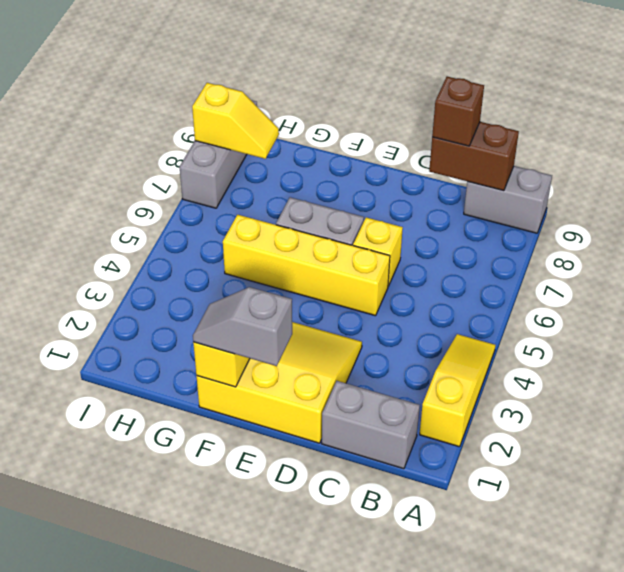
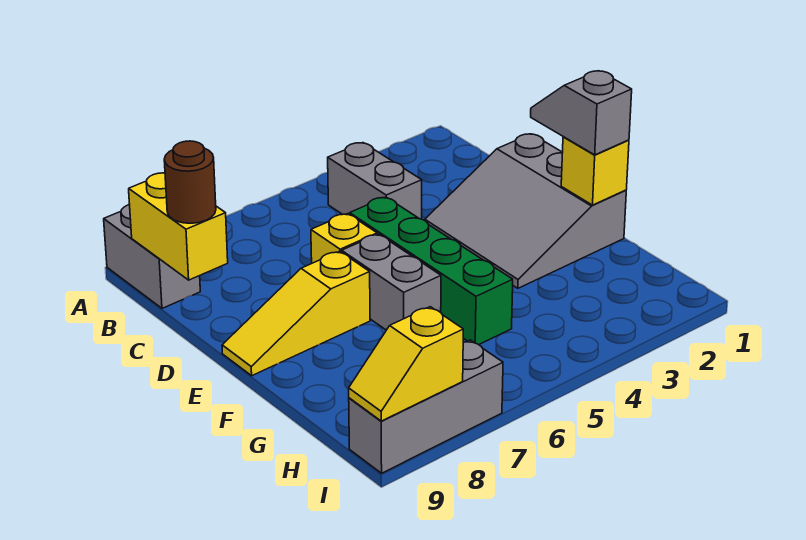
yellow slope A2:A4 level 1 top 2 -> yellow slope E7:E9 level 1 top 7
grey brick B1:C1 level 1 -> grey brick B4:C4 level 1
brown brick B9:C9 level 2 -> yellow brick B9:C9 level 2
brown brick C9 level 3 -> brown round brick C9 level 3
yellow slope D1:F3 level 1 top 1 -> grey slope D1:F3 level 1 top 1
yellow brick D5:G5 level 1 -> green brick D5:G5 level 1
grey slope E1:F1 level 3 top E -> grey slope E1:F1 level 3 top F
yellow slope H8:I8 level 2 top I -> yellow slope I8:I9 level 2 top 8

